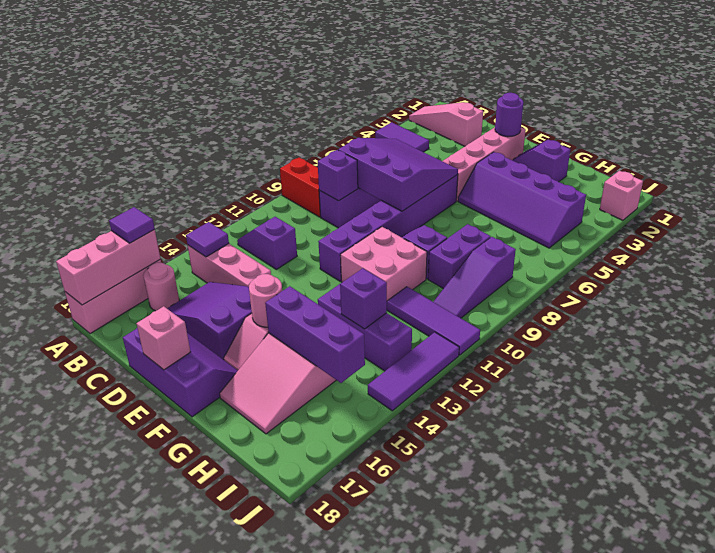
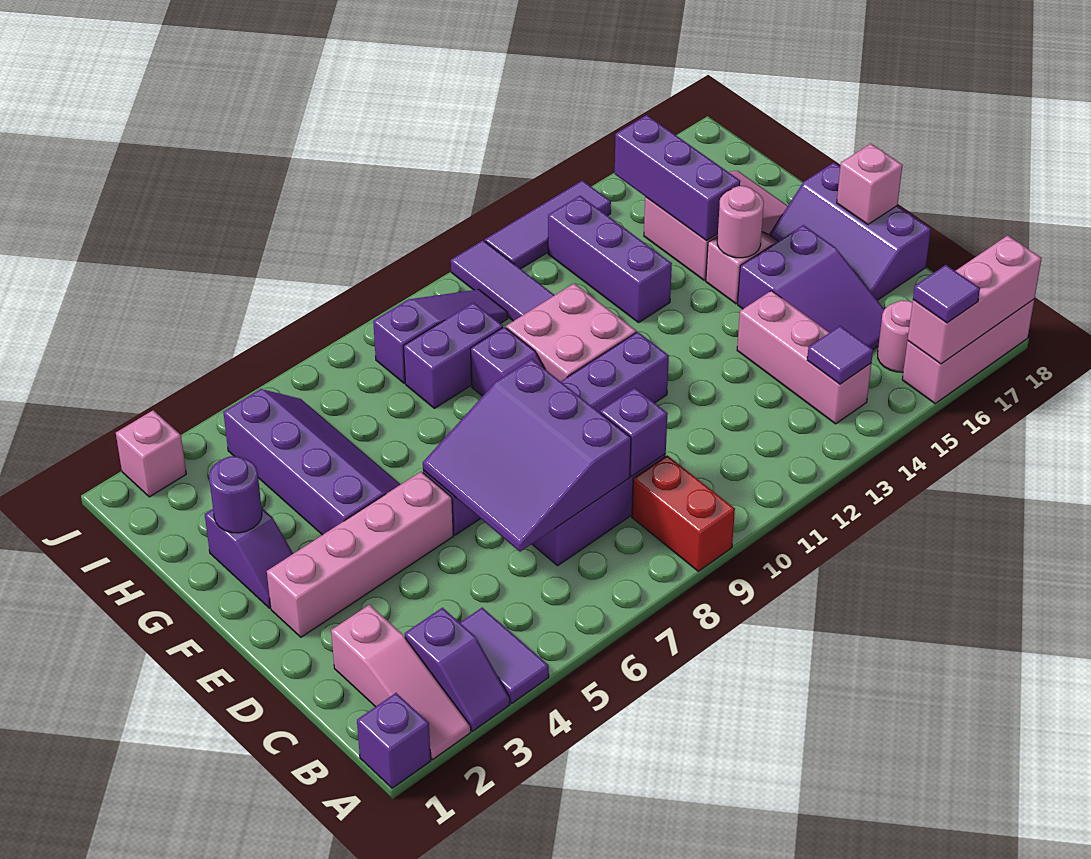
purple slope B12:C12 level 1 top C -> purple slope A3:B3 level 1 top B
purple round brick E2 level 2 -> purple round brick G2 level 2
purple brick H13 level 2 -> purple brick A1 level 1

